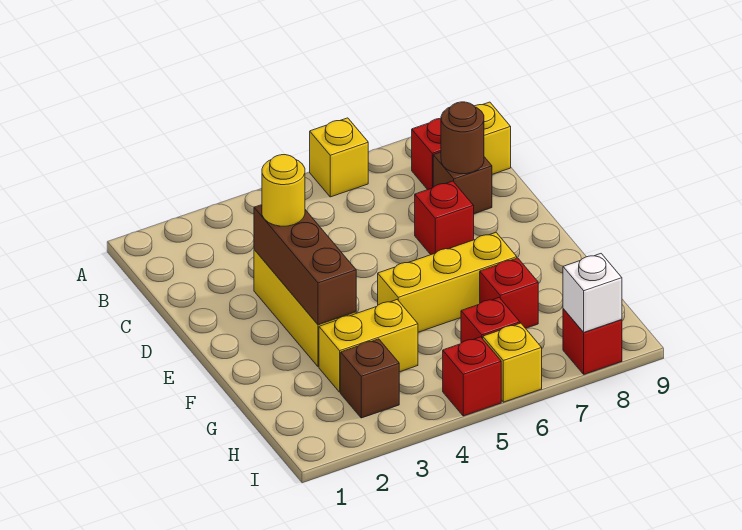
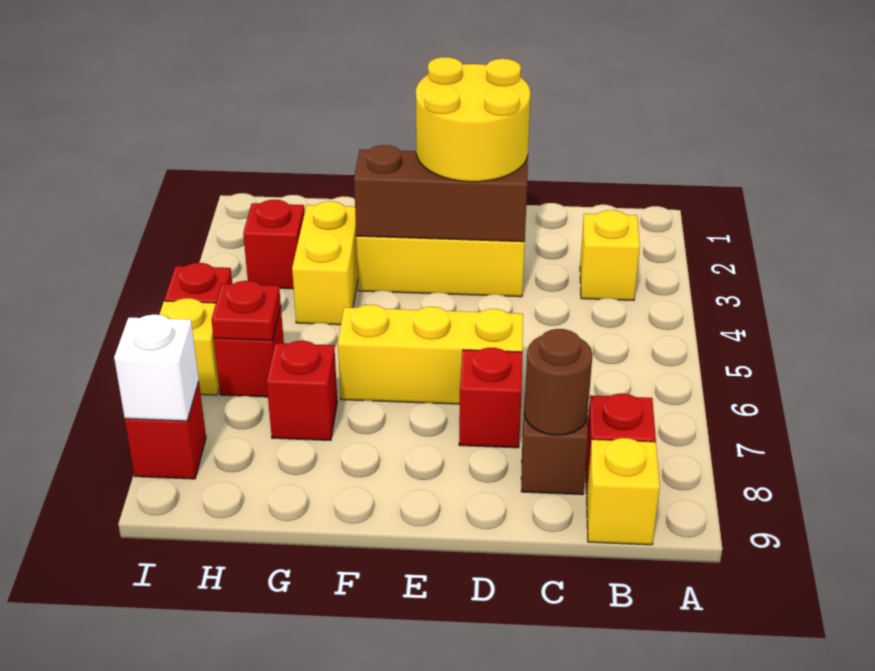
yellow brick A6 level 1 -> yellow brick B3 level 1
yellow round brick D3 level 3 -> yellow round brick D2:E3 level 3
yellow brick F5:F7 level 1 -> yellow brick D6:F6 level 1
brown brick H3 level 1 -> red brick H3 level 1
none -> red plate H6 level 2

